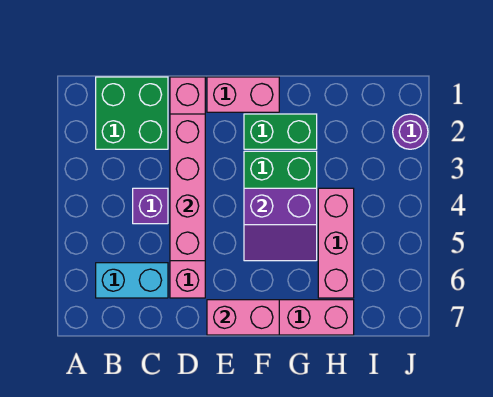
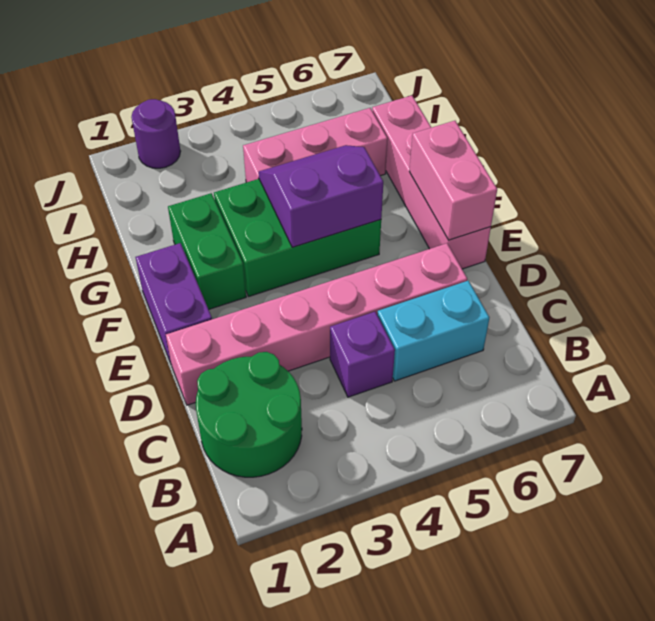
green brick B1:C2 level 1 -> green round brick B1:C2 level 1
cyan brick B6:C6 level 1 -> cyan brick C5:C6 level 1
pink brick D2:D5 level 2 -> none
pink brick E1:F1 level 1 -> purple brick E1:F1 level 1
purple slope F4:G5 level 2 top 4 -> purple slope F4:G5 level 2 top F

